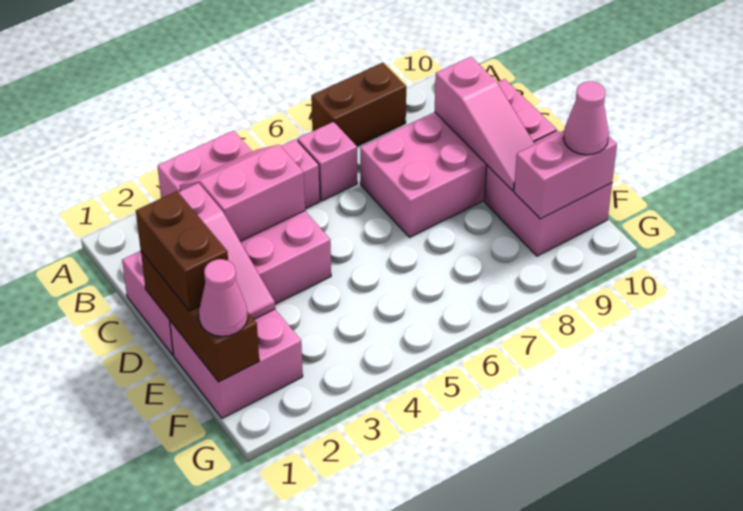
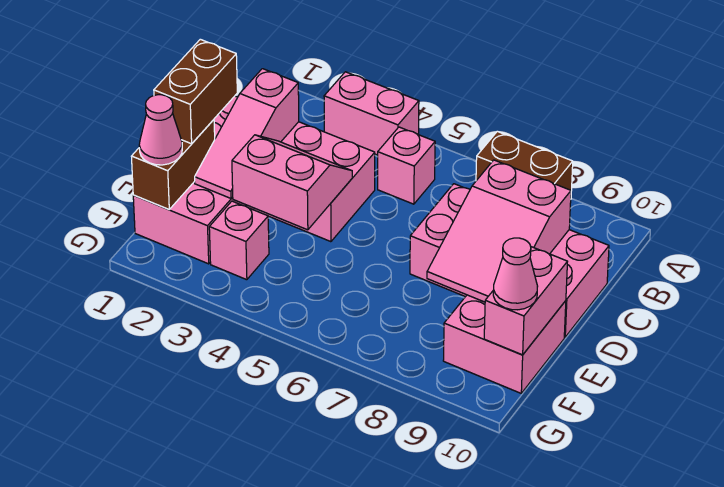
pink slope B3:C4 level 2 top C -> pink slope D3:E4 level 2 top E
pink brick B6 level 1 -> pink brick F3 level 1
pink slope C9:E9 level 2 top C -> pink slope C8:E9 level 2 top C
brown brick D1:F1 level 2 -> brown brick E1:F1 level 2
pink brick F9:F10 level 2 -> pink brick E10:F10 level 2

